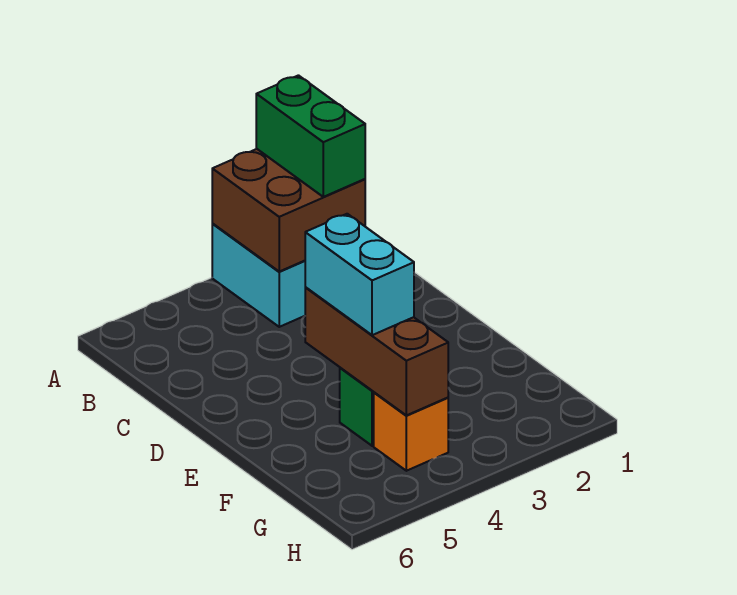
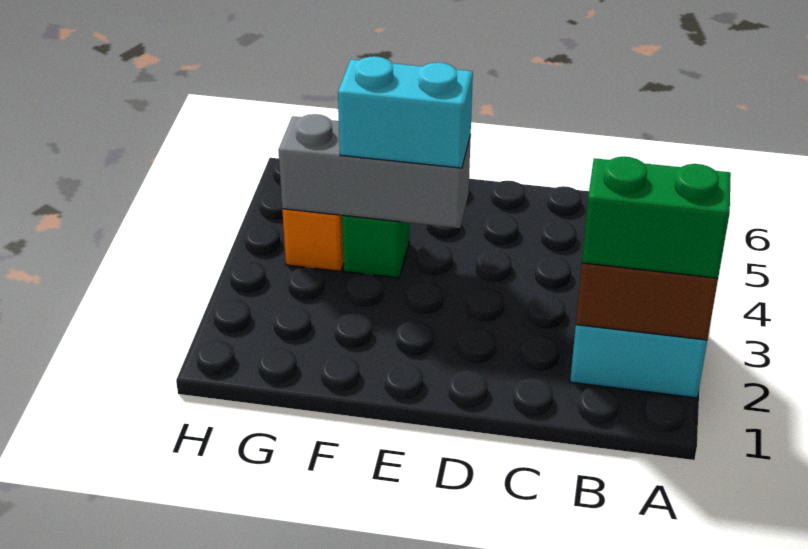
brown brick E4:G4 level 2 -> grey brick E4:G4 level 2

